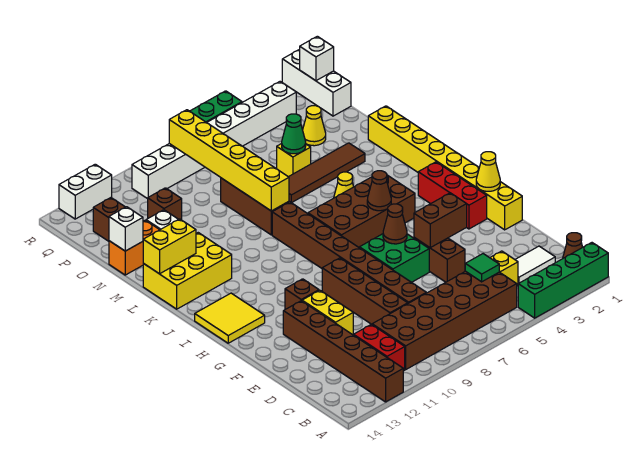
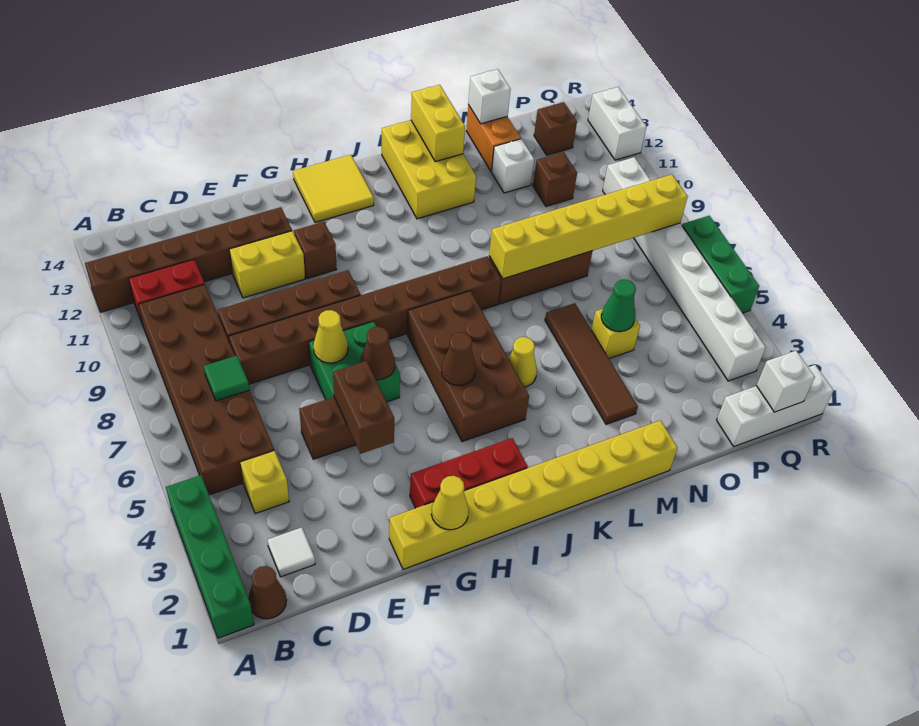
white tile C2:C3 level 1 -> white tile C2 level 1
green tile C5 level 2 -> green tile C7 level 2
yellow cone O3 level 1 -> yellow cone F7 level 2

